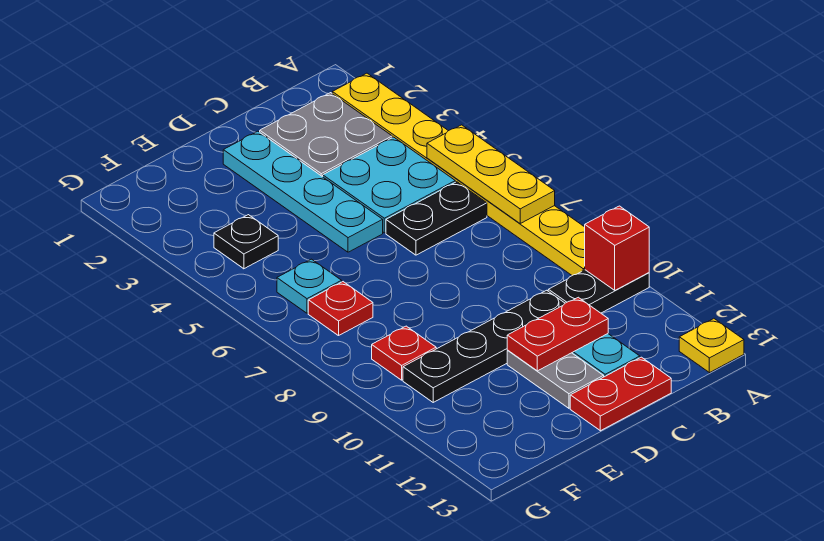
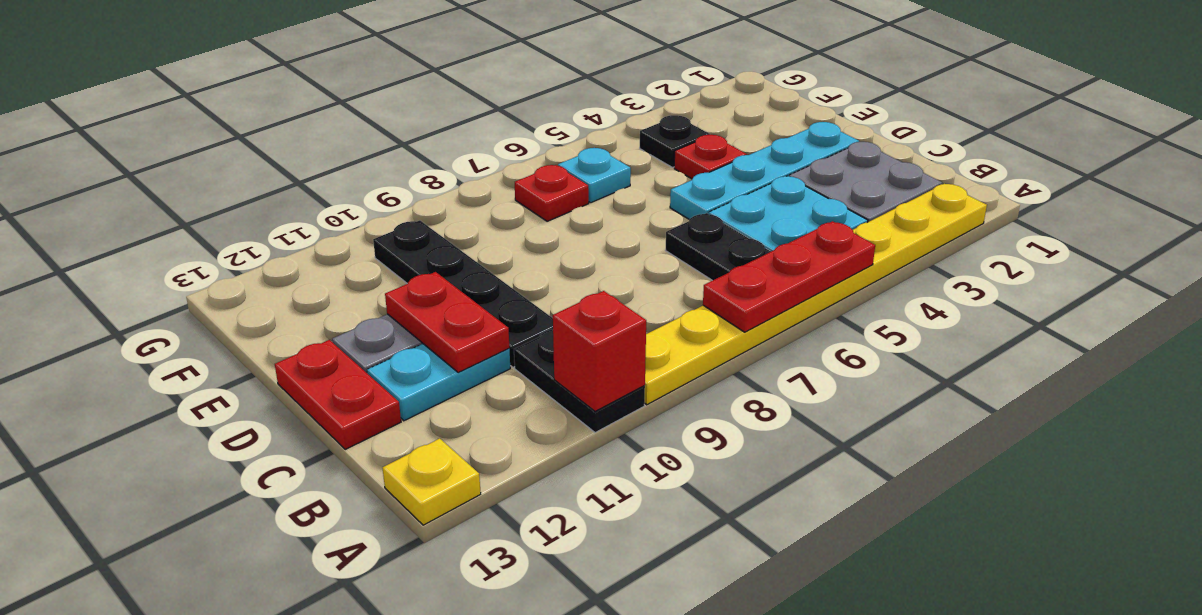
yellow plate A5:A7 level 2 -> red plate A5:A7 level 2
red plate F9 level 1 -> red plate E4 level 1

